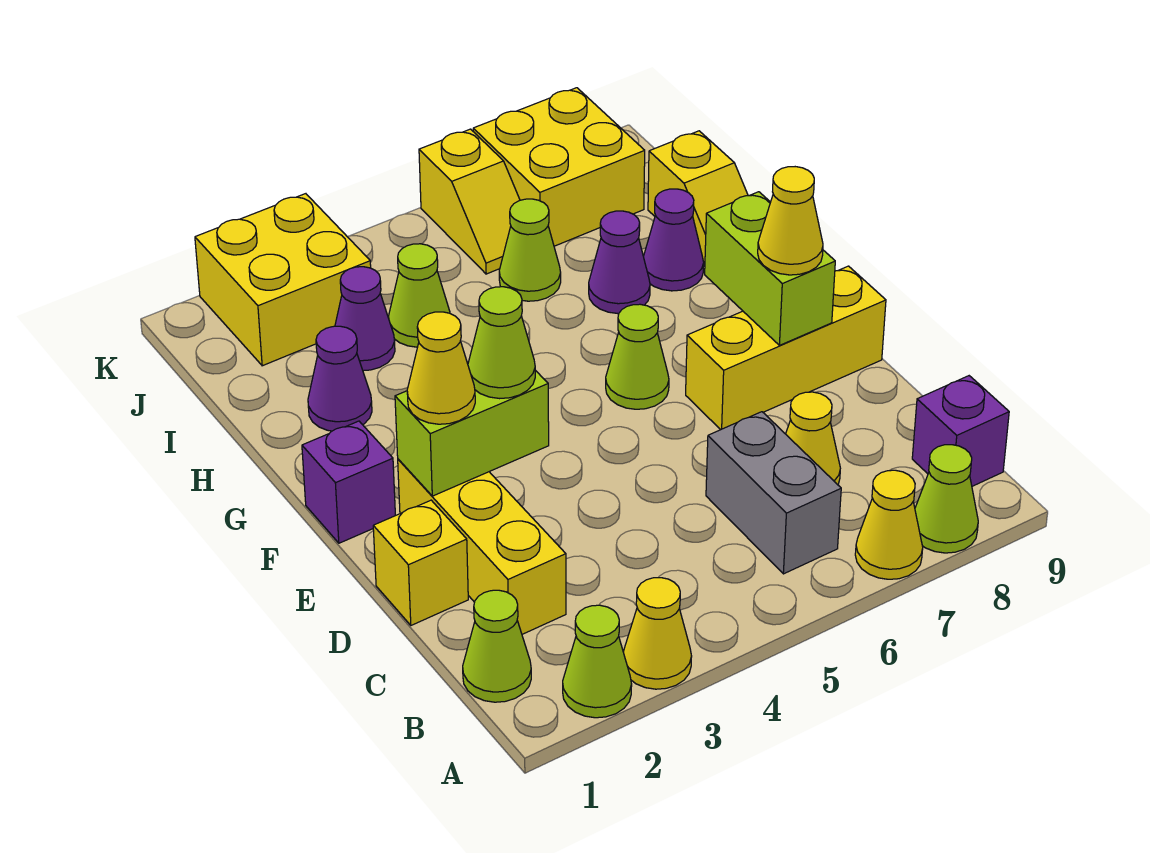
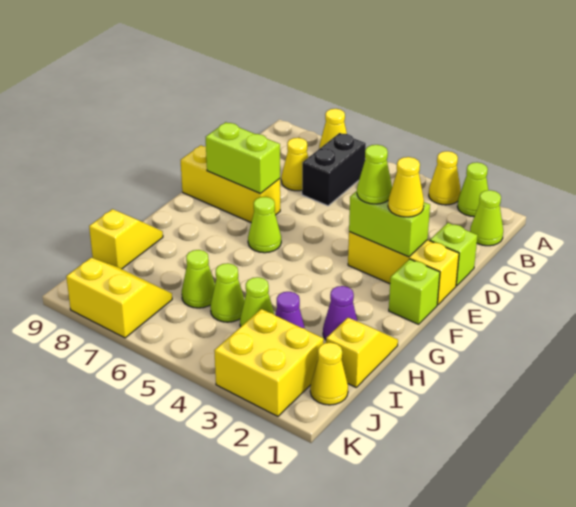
lime cone A8 level 1 -> lime cone I5 level 1
grey brick B6:C6 level 1 -> black brick B6:C6 level 1
purple brick B9 level 1 -> none
yellow brick C2:E2 level 1 -> yellow brick E1:E3 level 1
yellow brick D1 level 1 -> lime brick D1 level 1
lime brick E8:F8 level 2 -> lime brick E7:E8 level 2
yellow cone E8 level 3 -> yellow cone J1 level 1
purple brick F1 level 1 -> lime brick F1 level 1
purple cone H7 level 1 -> none
purple cone H8 level 1 -> none
yellow slope J6:K6 level 1 top K -> yellow slope H1:I1 level 1 top I
yellow brick J7:K8 level 1 -> yellow slope J7:K8 level 1 top K

